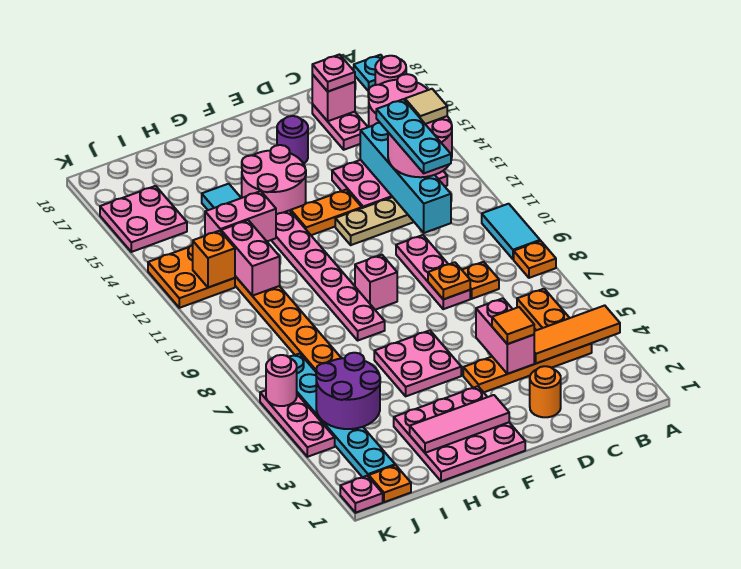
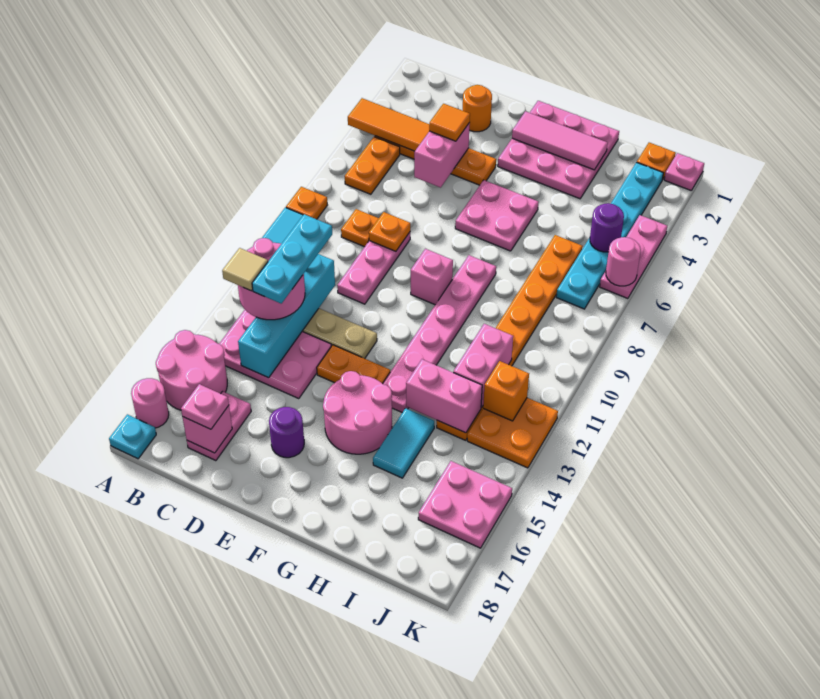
purple round brick I4:J5 level 2 -> purple round brick J5 level 2

